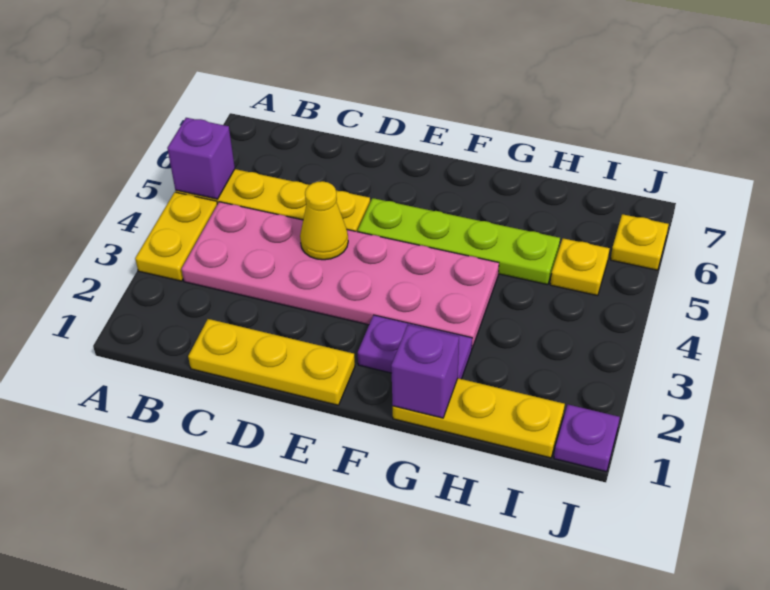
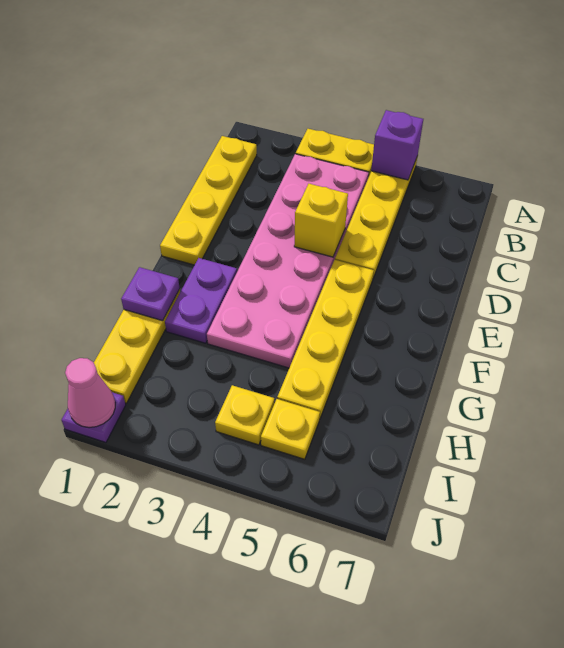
yellow plate C1:E1 level 1 -> yellow plate B1:E1 level 1
yellow cone D4 level 2 -> yellow brick D4 level 2
lime plate E5:H5 level 1 -> yellow plate E5:H5 level 1
purple brick G1 level 2 -> purple plate G1 level 2
none -> pink cone J1 level 2
yellow plate J6 level 1 -> yellow plate I4 level 1

